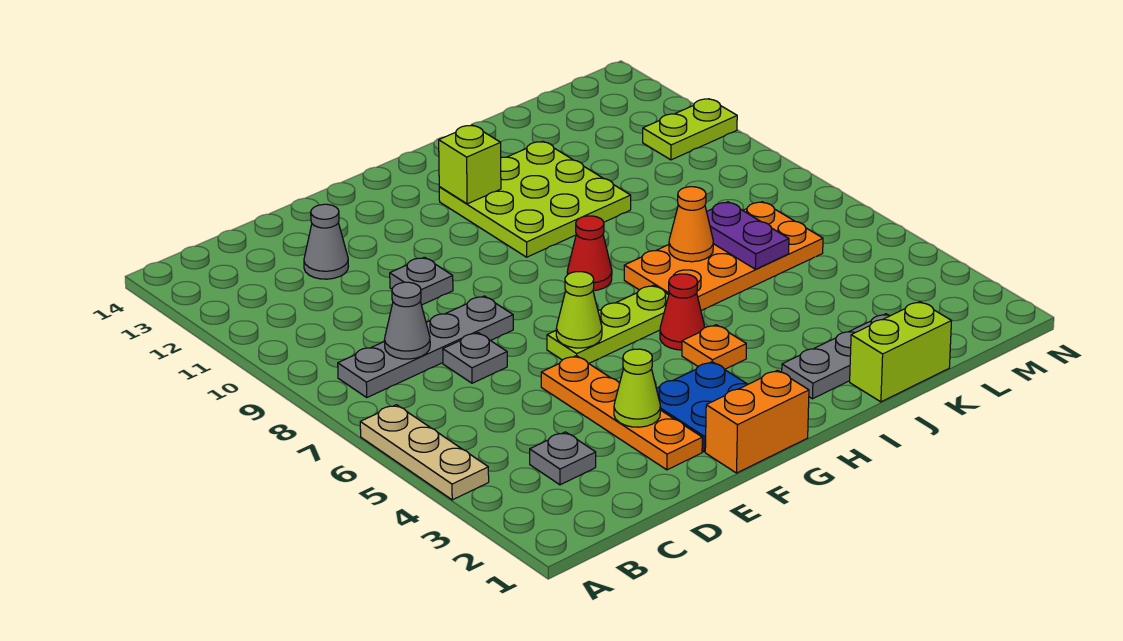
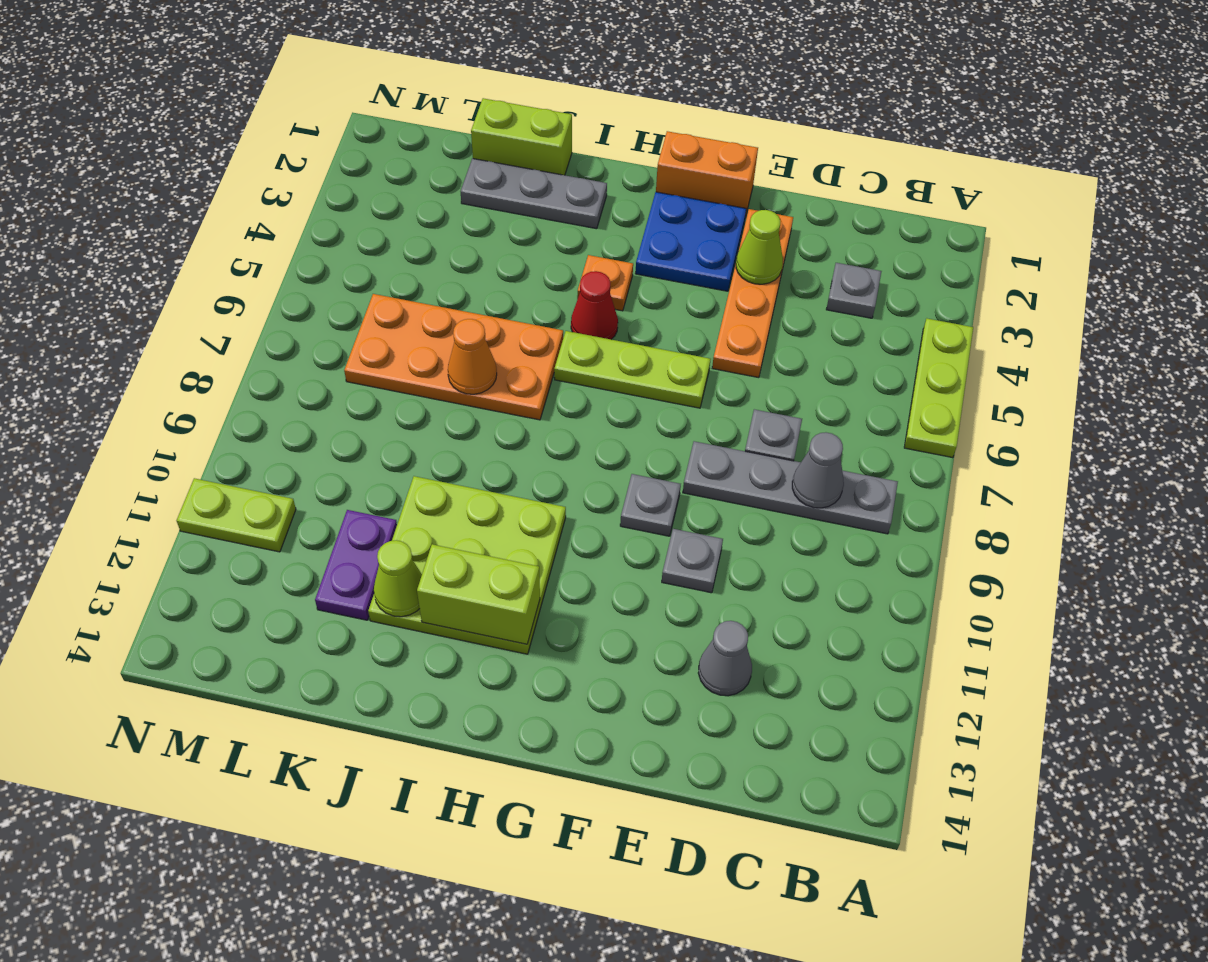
tan plate A4:A6 level 1 -> lime plate A4:A6 level 1
lime cone F6 level 2 -> lime cone J12 level 2
none -> grey plate F9 level 1
red cone H8 level 1 -> none
lime brick H12 level 2 -> lime brick H12:I12 level 2
purple plate K6:K7 level 2 -> purple plate K11:K12 level 1

